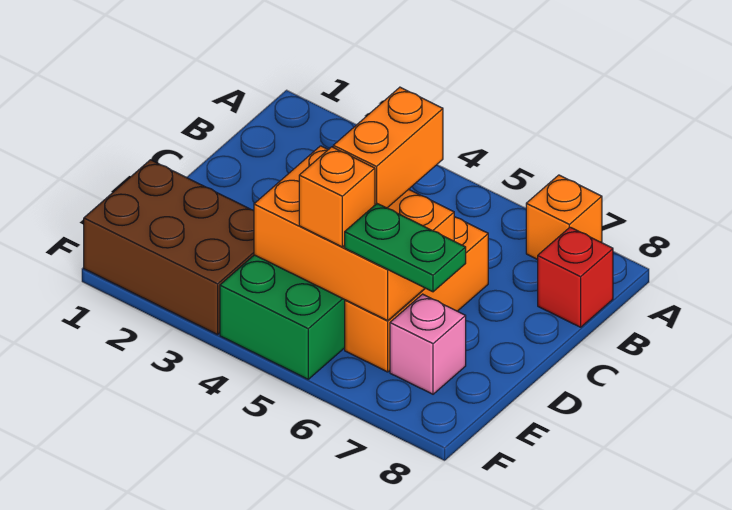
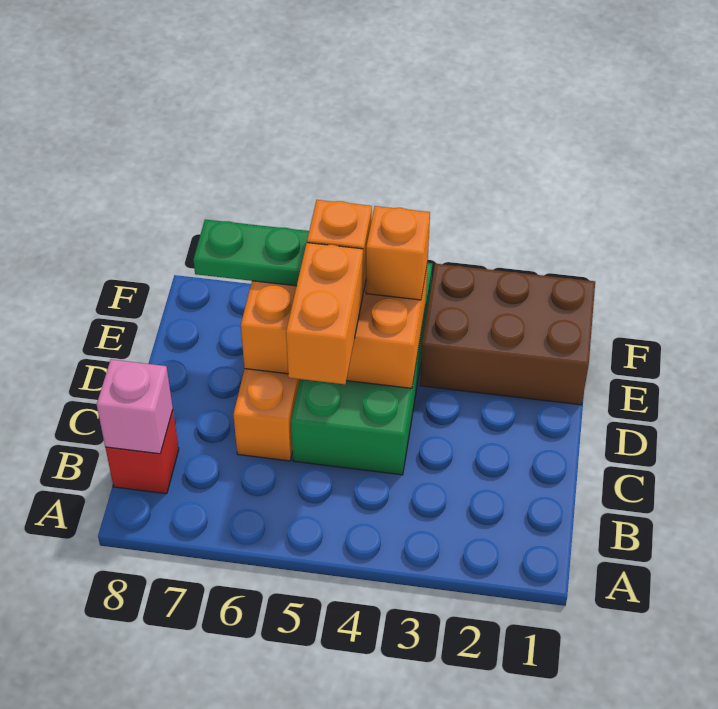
orange brick A7 level 1 -> orange brick E4 level 3
pink brick E7 level 1 -> pink brick B8 level 2

